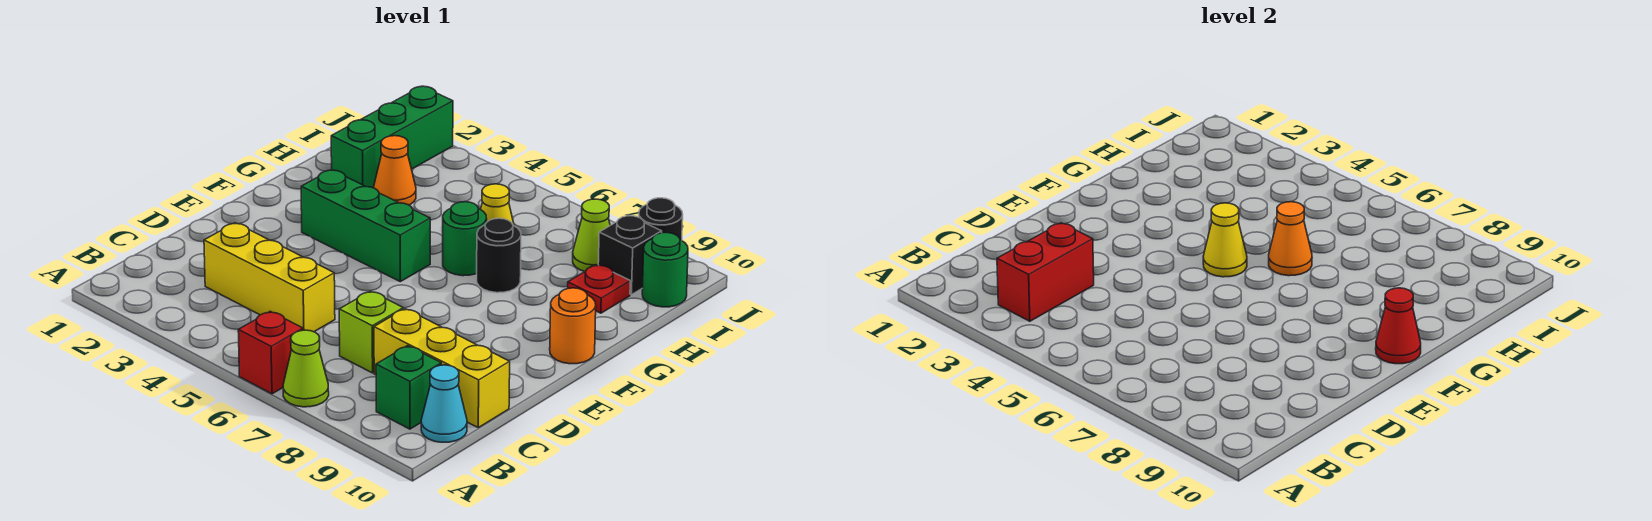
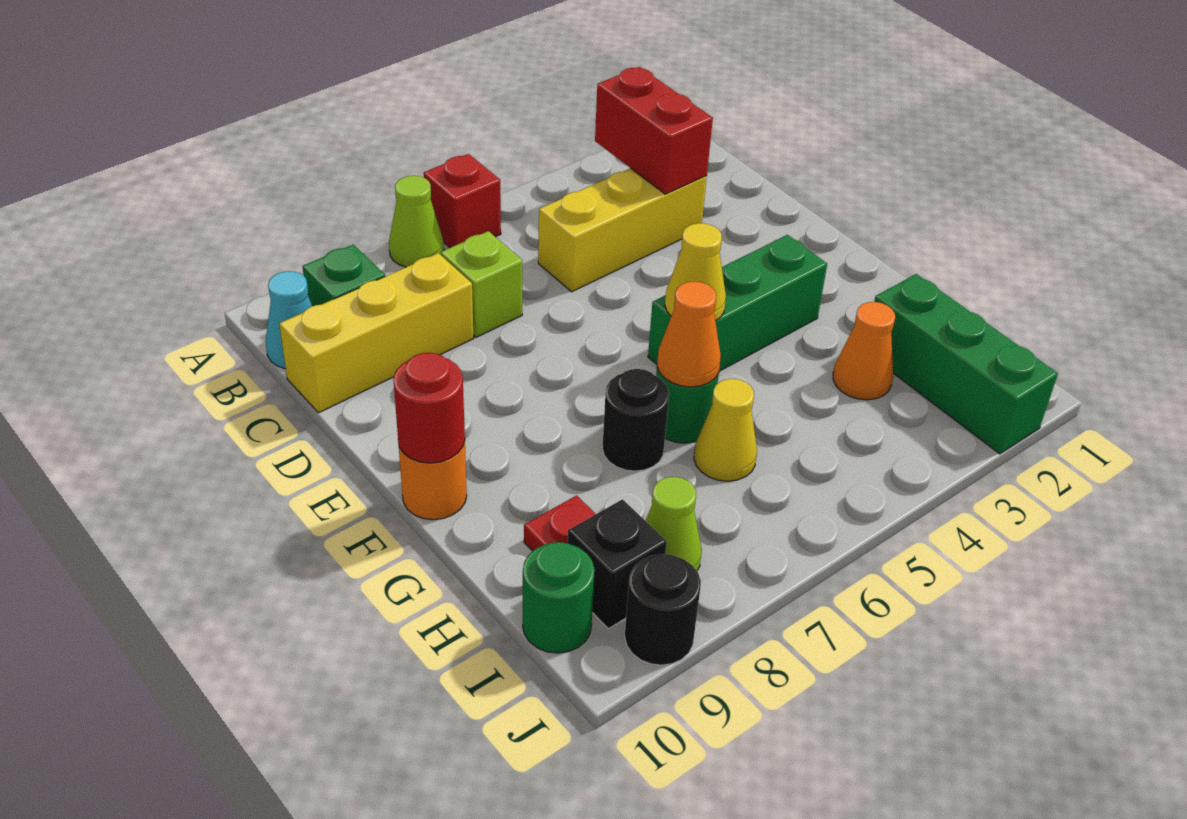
red cone F10 level 2 -> red round brick F10 level 2

